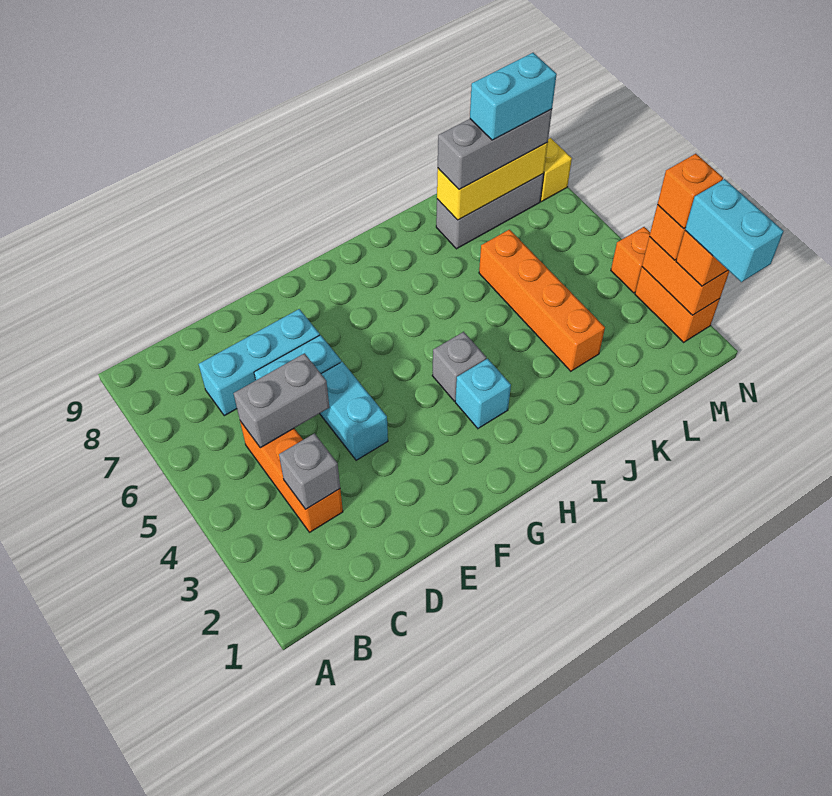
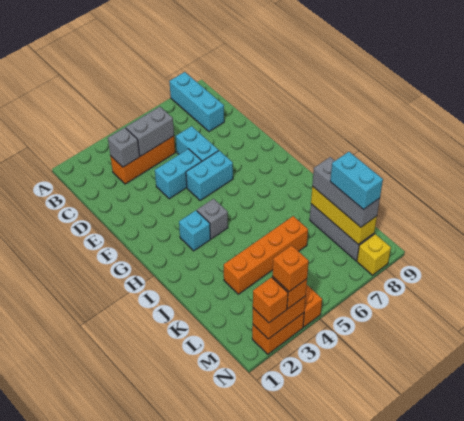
grey brick C5:D5 level 2 -> grey brick C4:C5 level 2
cyan brick C7:E7 level 1 -> cyan brick A8:C8 level 1
cyan brick N1:N2 level 4 -> cyan brick F5:F6 level 1

